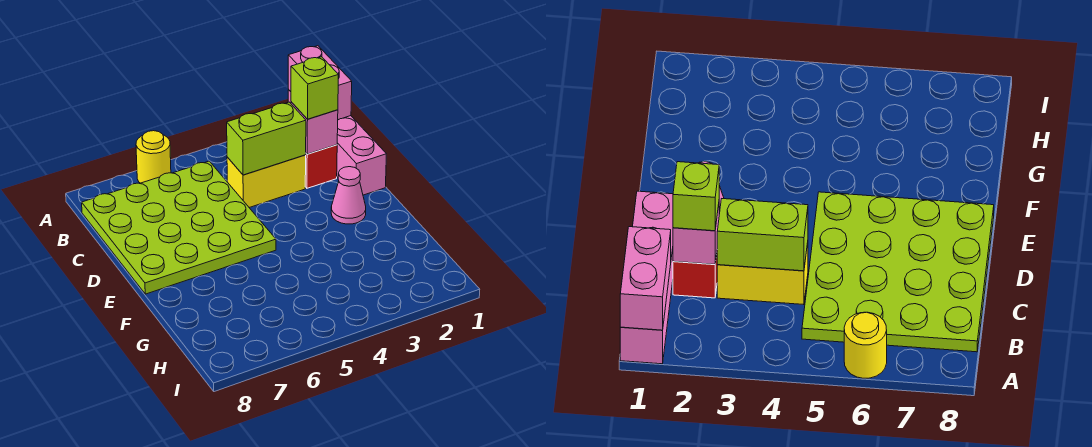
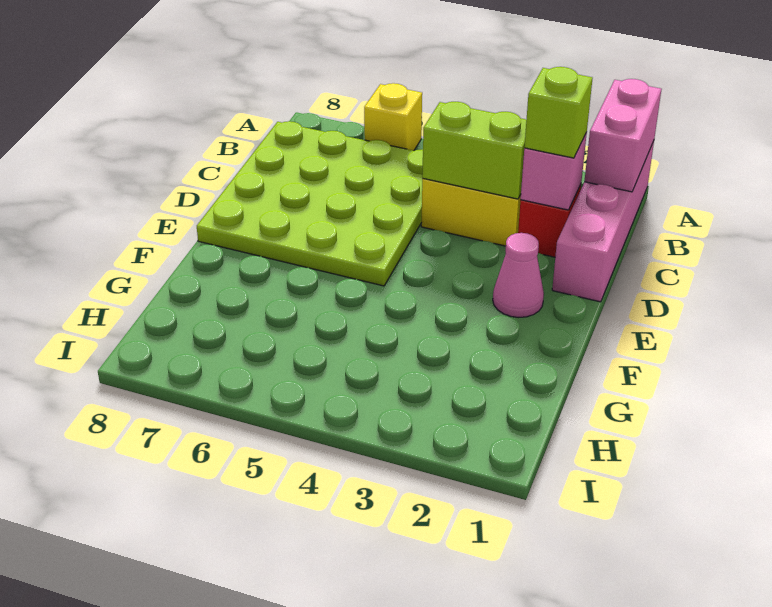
yellow round brick A6 level 1 -> yellow brick A6 level 1

